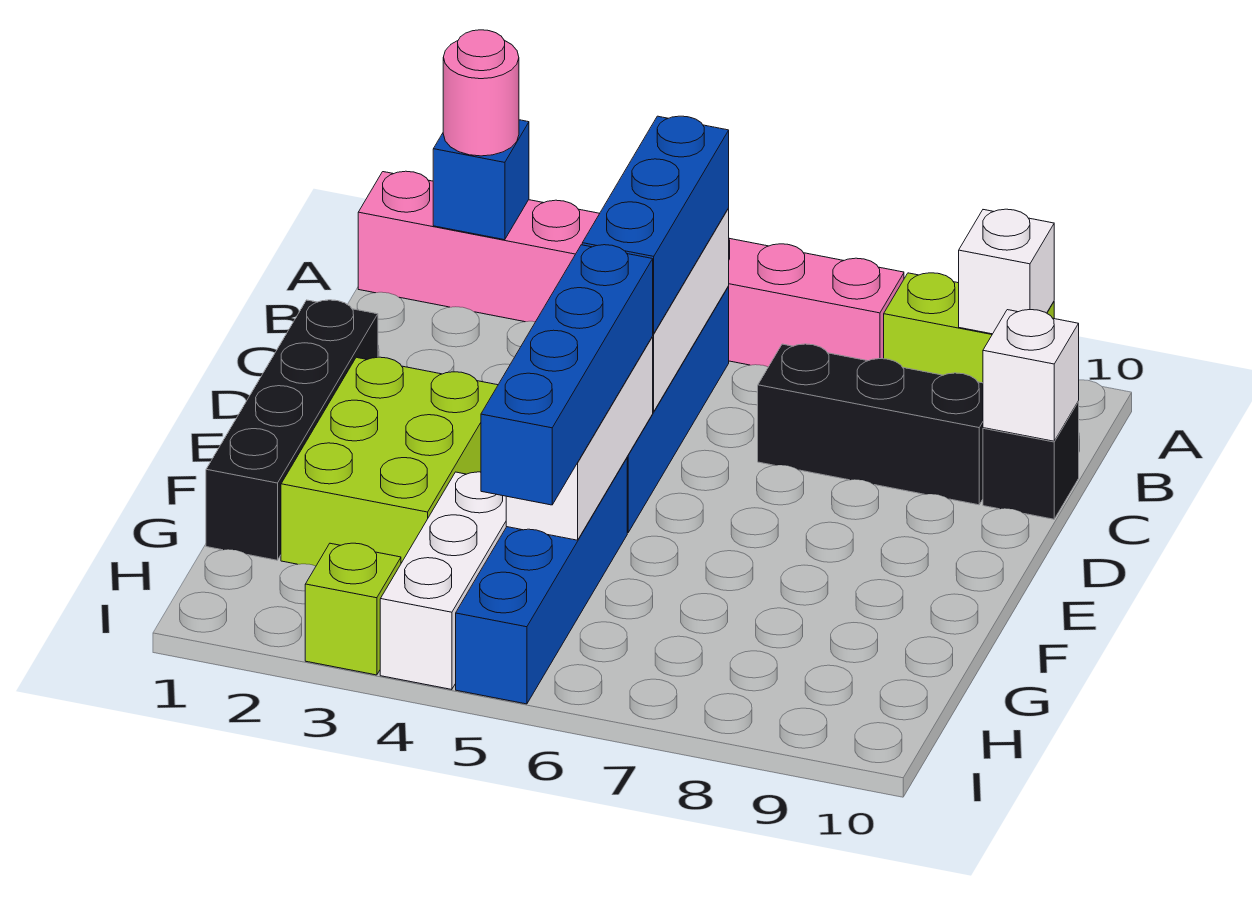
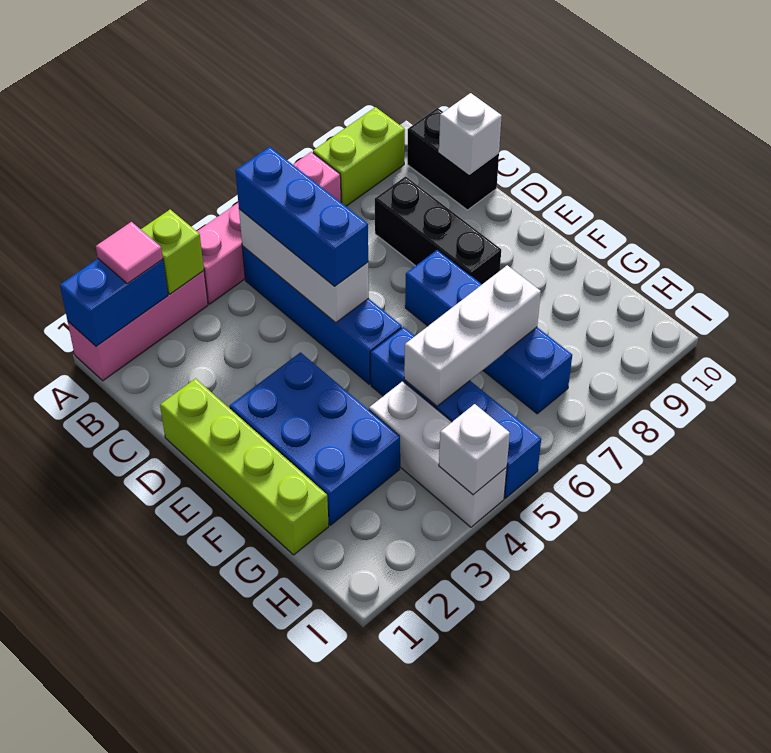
blue brick A2 level 2 -> blue brick A1:A2 level 2
pink round brick A2 level 3 -> pink tile A2 level 3
white brick A9 level 2 -> white brick I4 level 2
black brick C7:C9 level 1 -> black brick C8:E8 level 1
black brick C10 level 1 -> black brick B10:C10 level 1
black brick D1:G1 level 1 -> lime brick D1:G1 level 1
lime brick E2:G3 level 1 -> blue brick E2:G3 level 1
white brick E5:G5 level 2 -> white brick G5:G7 level 2
blue brick E5:H5 level 3 -> blue brick E7:H7 level 1
lime brick I3 level 1 -> lime brick A3 level 2

